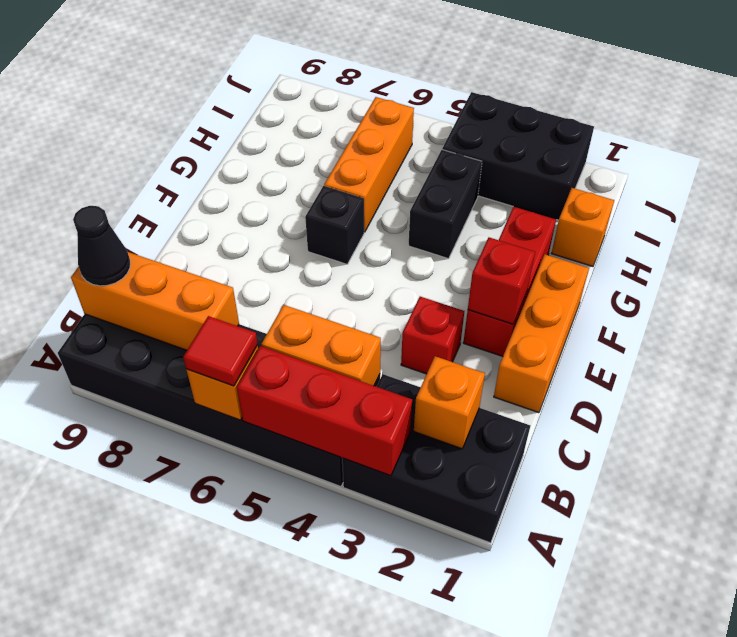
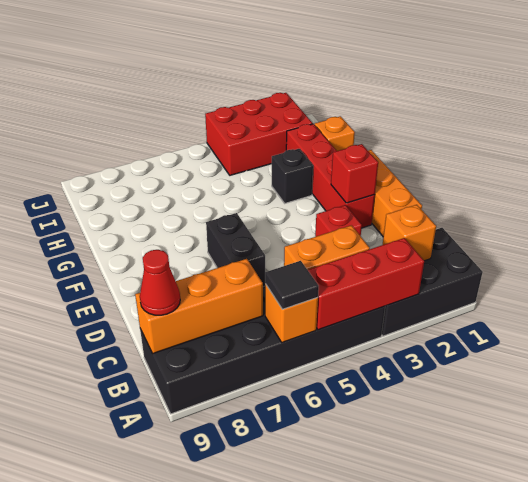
red tile A6 level 3 -> black tile A6 level 3
black cone B9 level 3 -> red cone B9 level 3
red brick E2:G2 level 1 -> red brick E2:H2 level 1
black brick F6 level 1 -> black brick G3 level 1
black brick G4:H4 level 1 -> black brick D6:E6 level 1
orange brick G6:I6 level 1 -> none
black brick I2:J4 level 1 -> red brick I2:J4 level 1

